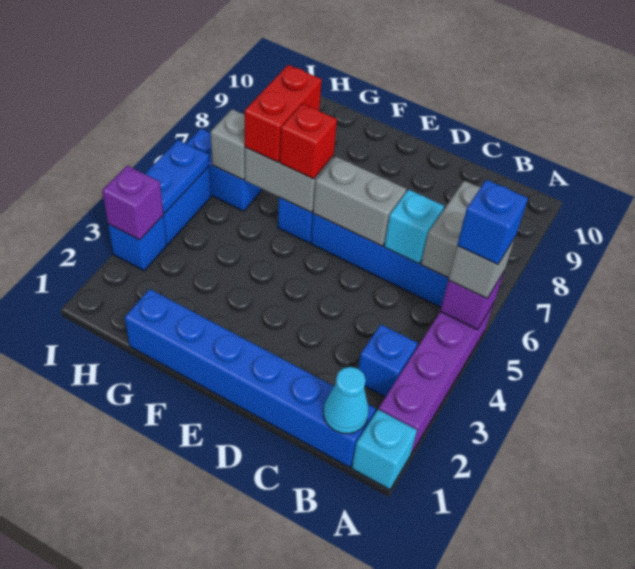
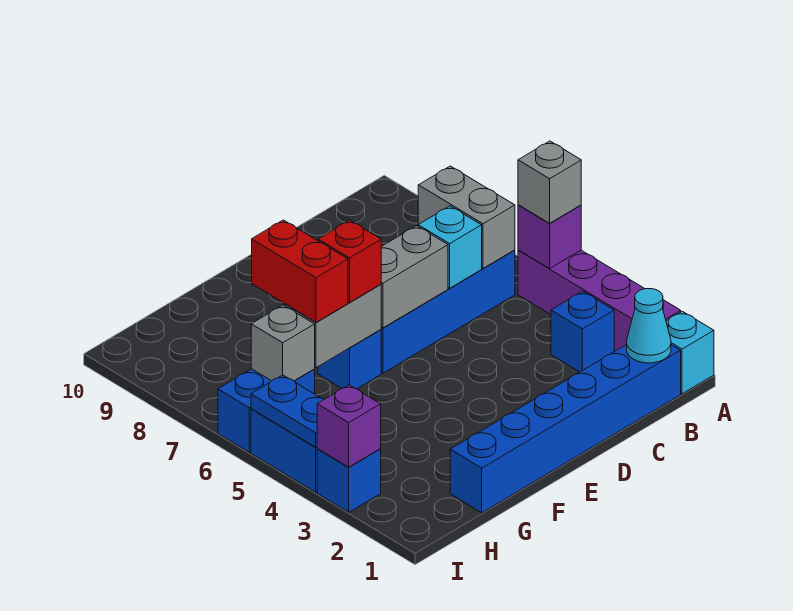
blue brick A5 level 4 -> none

